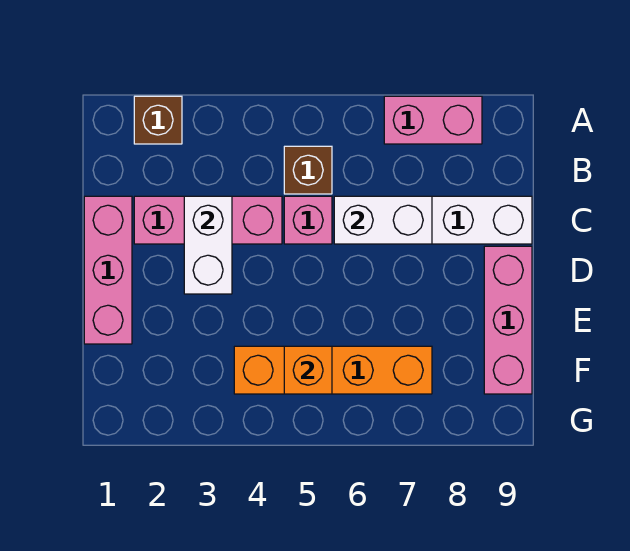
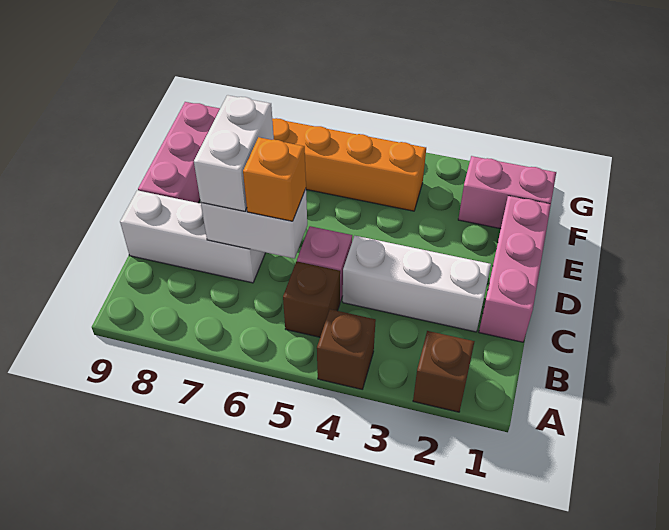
none -> brown brick A4 level 1
pink brick A7:A8 level 1 -> pink brick F1:F2 level 1
pink brick C2:C4 level 1 -> white brick C2:C4 level 1
white brick C3:D3 level 2 -> white brick C7:D7 level 3
orange brick F5 level 2 -> orange brick C6 level 3

